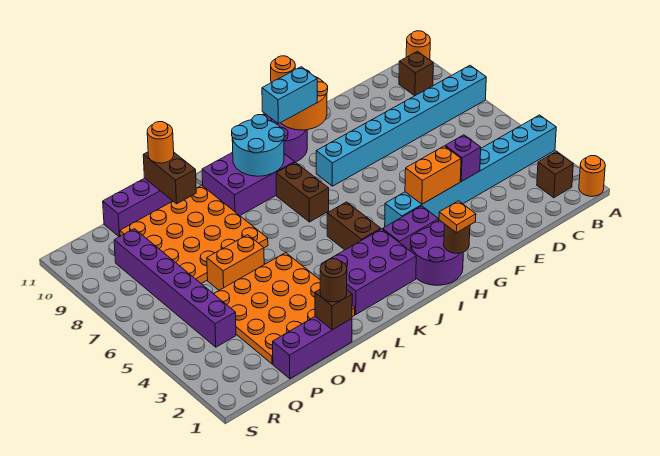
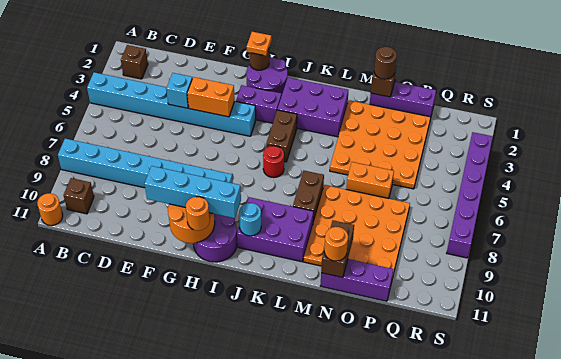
orange round brick A1 level 1 -> none
purple brick E4 level 2 -> cyan brick E4 level 2
cyan brick H10:I10 level 3 -> cyan brick F10:I10 level 3
none -> red round brick J6 level 1
brown brick J7:J8 level 1 -> brown brick L7:L8 level 1
cyan round brick J9:K10 level 2 -> cyan round brick J10 level 2
purple brick Q4:Q9 level 1 -> purple brick S3:S8 level 1

